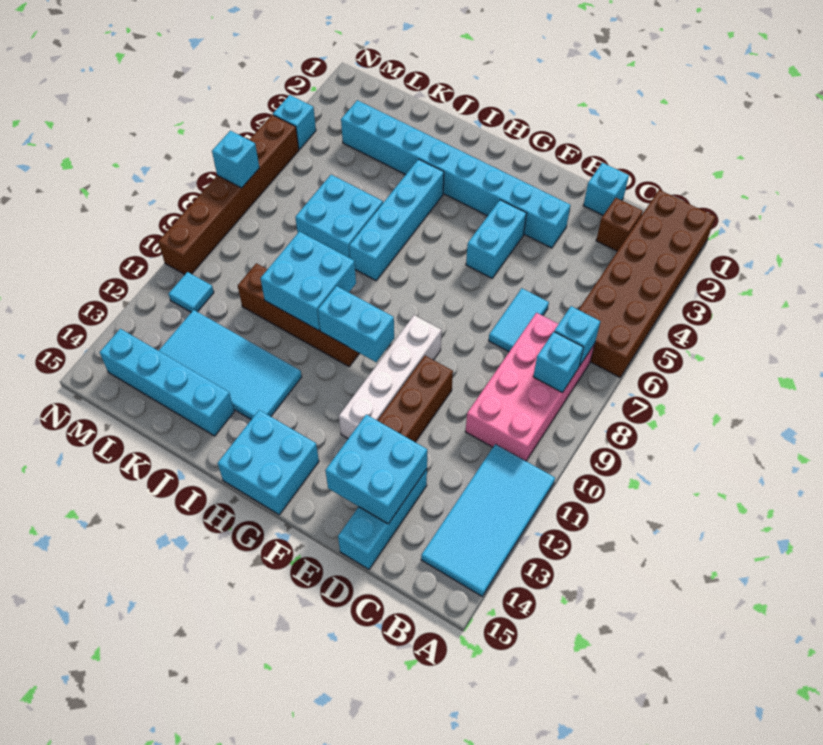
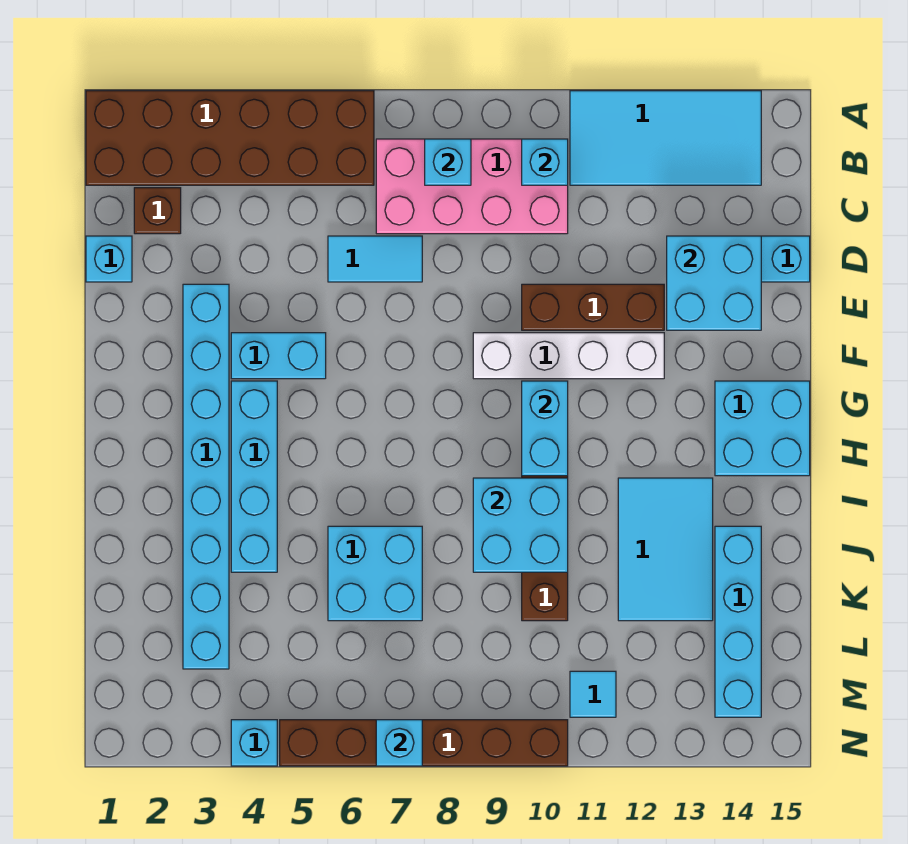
cyan brick B7 level 2 -> cyan brick B10 level 2
cyan brick I4:I7 level 1 -> cyan brick G4:J4 level 1
cyan tile I12:L13 level 1 -> cyan tile I12:K13 level 1

